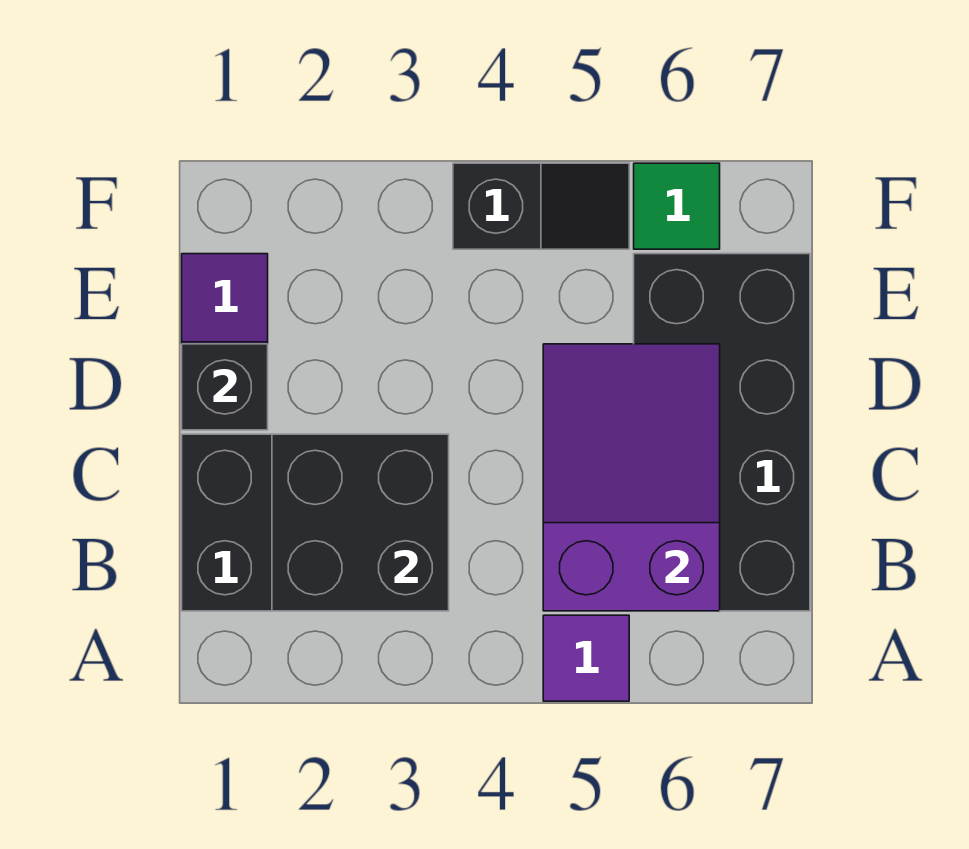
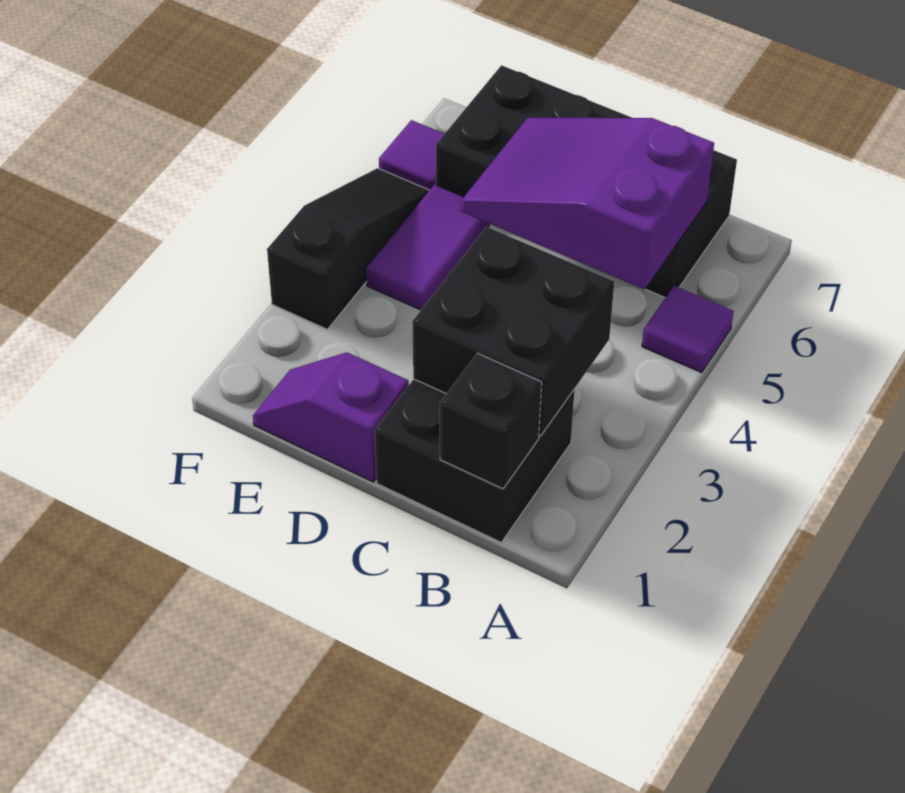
black brick D1 level 2 -> black brick B1 level 2
none -> purple tile E4:E5 level 1
black slope F4:F5 level 1 top 4 -> black slope F3:F5 level 1 top 3
green tile F6 level 1 -> purple tile F6 level 1

